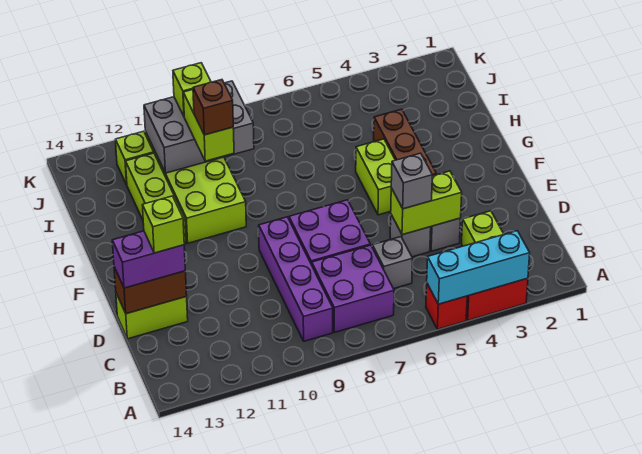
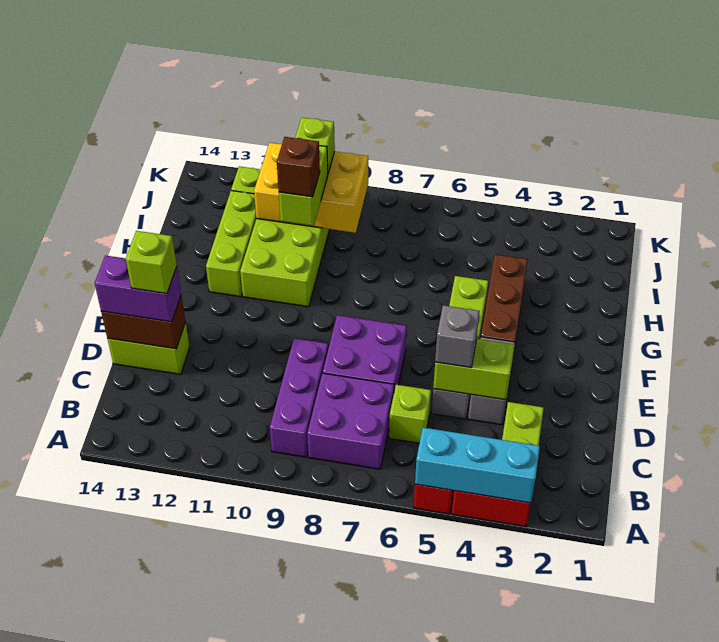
purple brick B9:E9 level 1 -> purple brick B9:D9 level 1
grey brick C6 level 1 -> lime brick C6 level 1
grey brick I9:J11 level 2 -> yellow brick I9:J11 level 2

